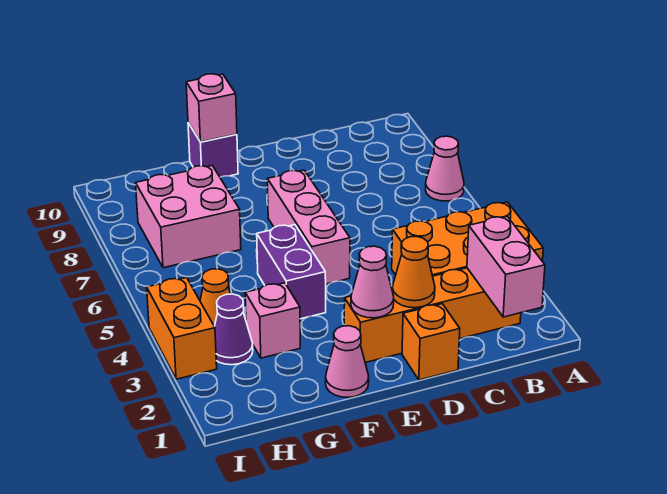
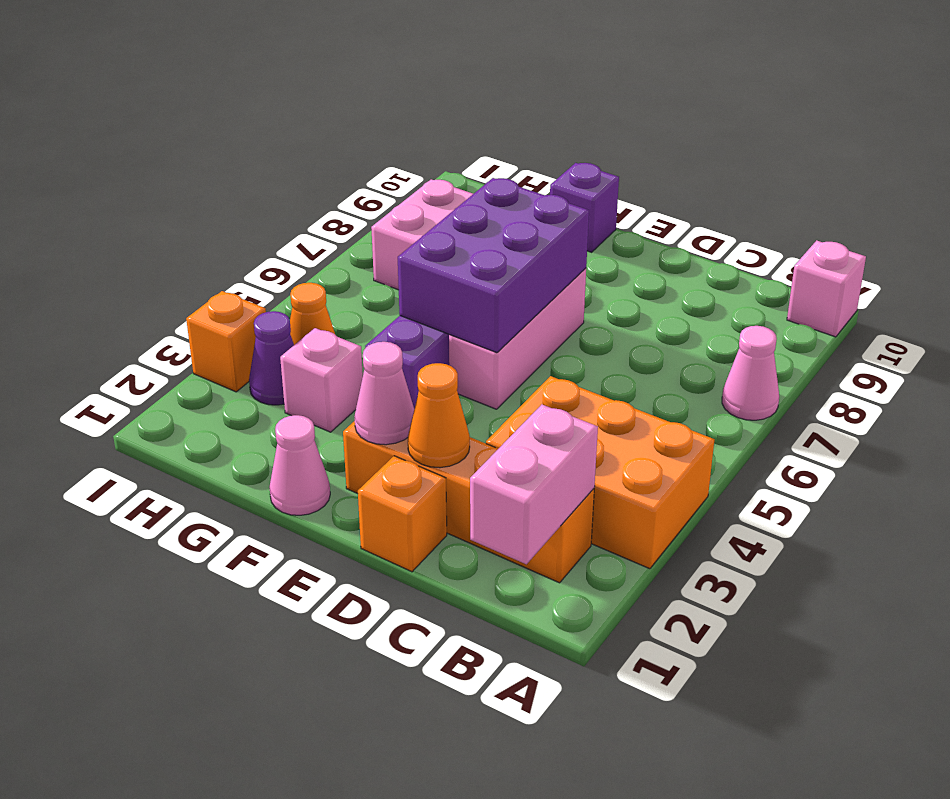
none -> purple brick E5:F7 level 2
pink brick F10 level 2 -> pink brick A10 level 1
orange brick I3:I4 level 1 -> orange brick I3 level 1

